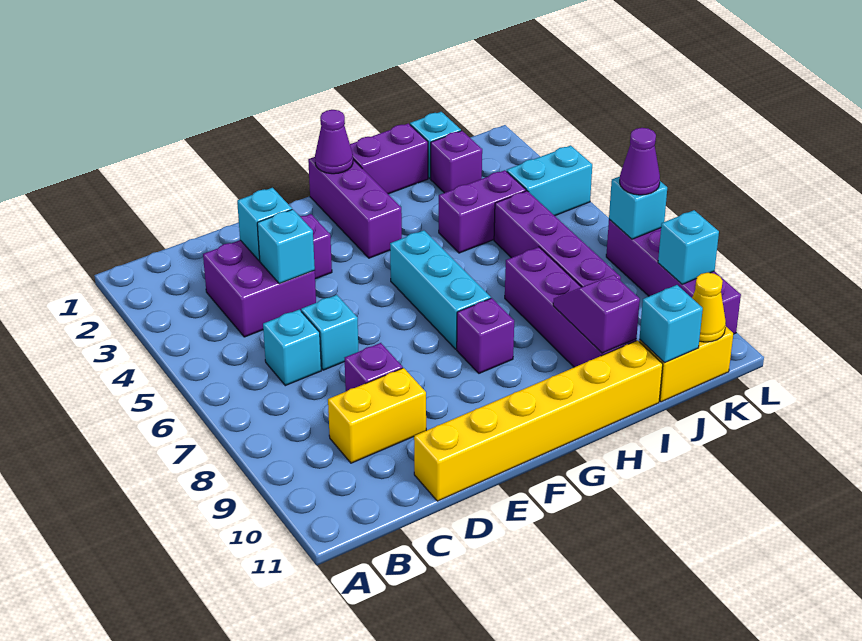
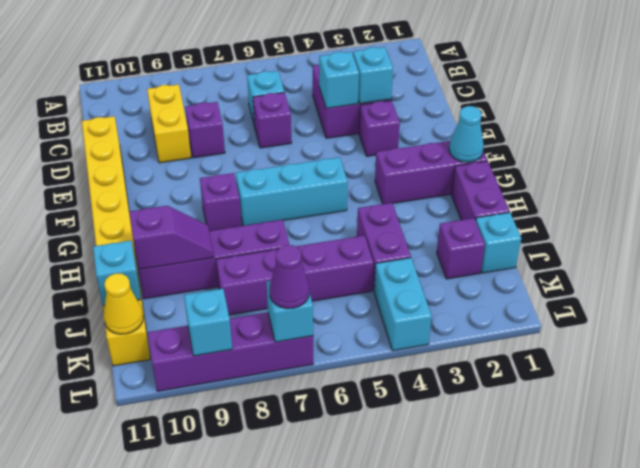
cyan brick D6 level 1 -> purple brick D6 level 1
purple cone G1 level 2 -> cyan cone G1 level 2

